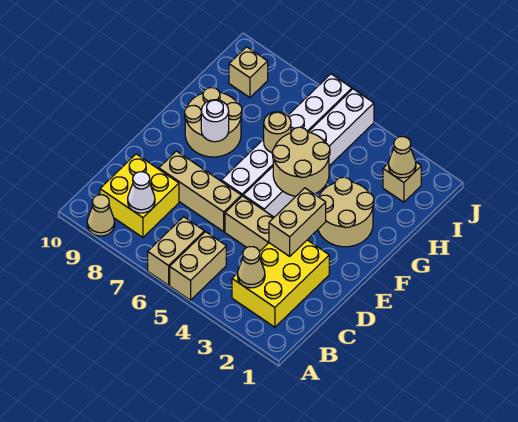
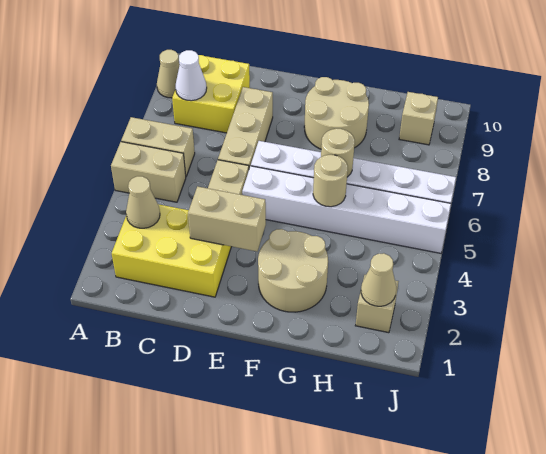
tan round brick F4:G5 level 2 -> tan round brick G5 level 2
white round brick F8 level 2 -> none

